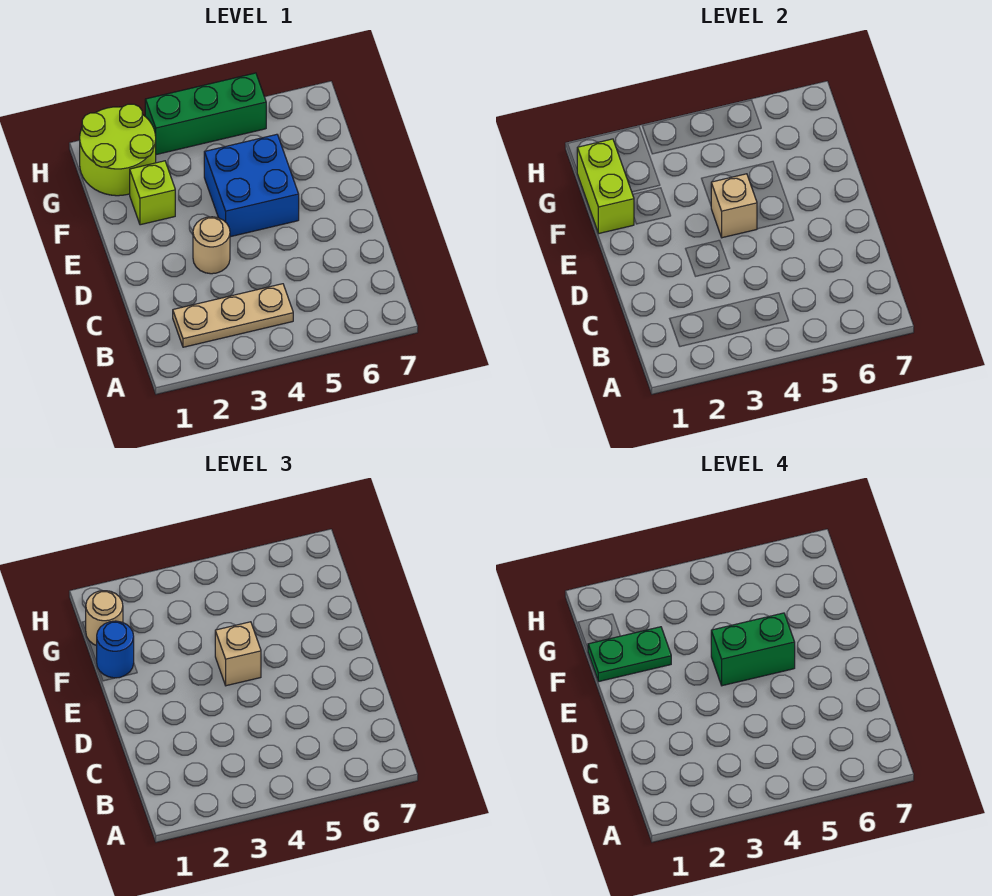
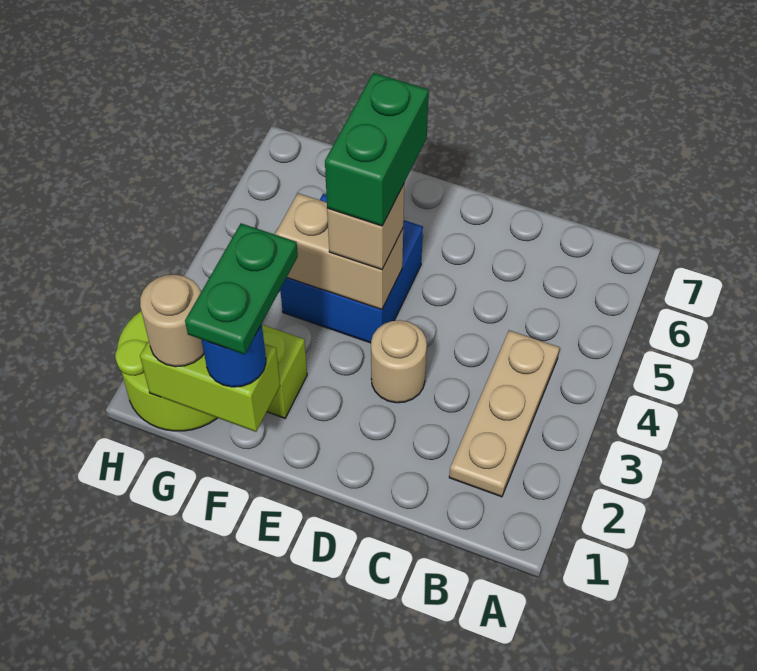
tan brick E4 level 2 -> tan brick E4:F4 level 2
green brick H3:H5 level 1 -> none

